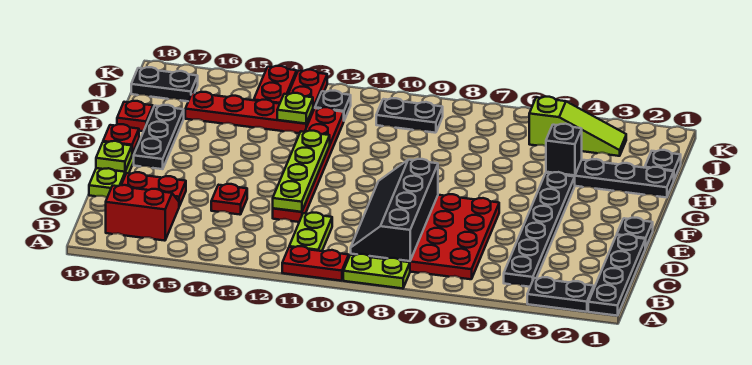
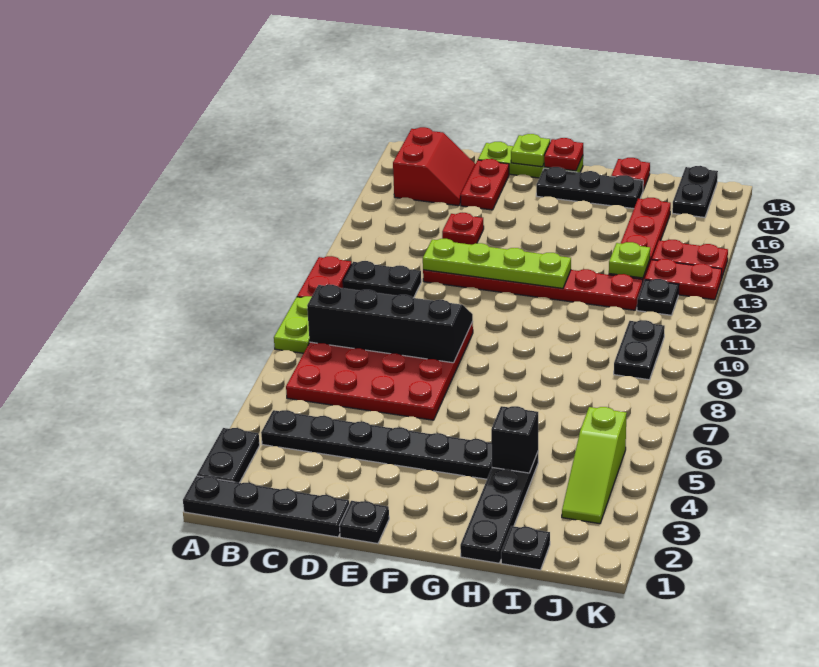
lime plate B11:C11 level 1 -> black plate B11:C11 level 1

